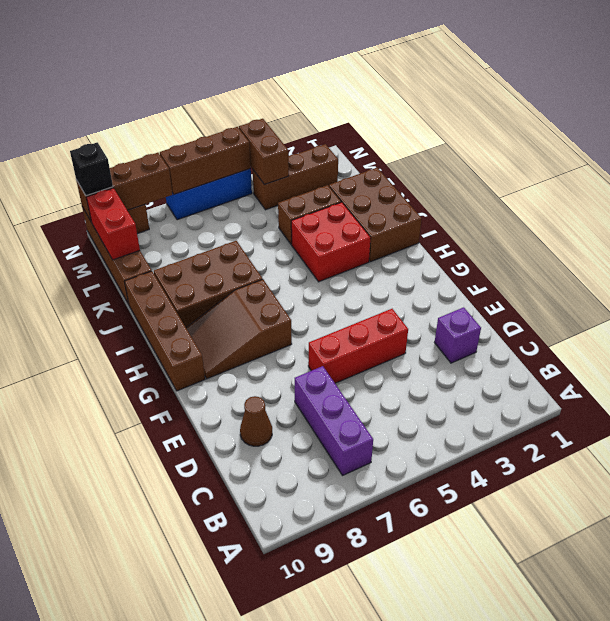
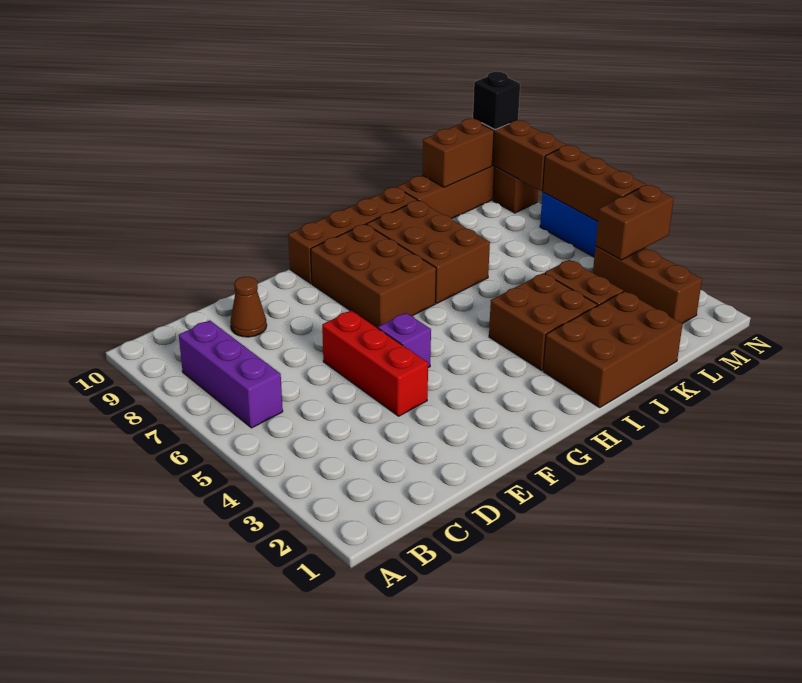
purple brick B7:D7 level 1 -> purple brick B6:B8 level 1
purple brick D2 level 1 -> purple brick F5 level 1
brown slope G7:H9 level 1 top 7 -> brown brick G7:H9 level 1
red brick I3:J4 level 1 -> brown brick I3:J4 level 1
red brick L10:M10 level 2 -> brown brick L10:M10 level 2

